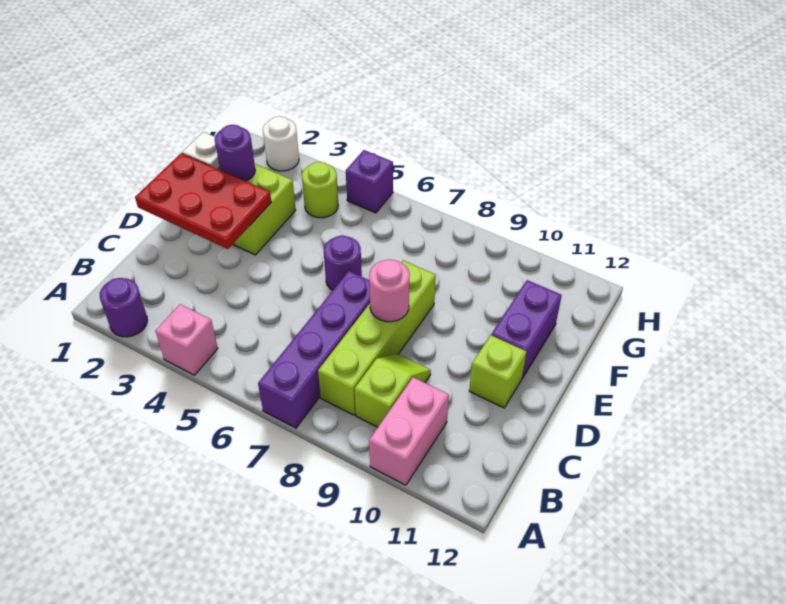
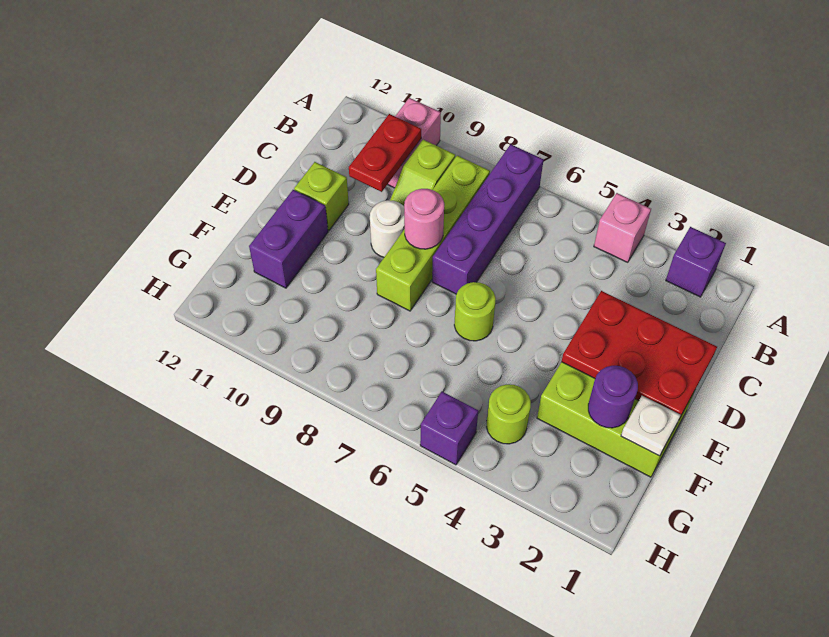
purple round brick A2 level 1 -> purple brick A2 level 1
none -> red plate B10:C10 level 2
purple round brick E6 level 1 -> lime round brick E6 level 1
white round brick H2 level 1 -> white round brick D9 level 1

